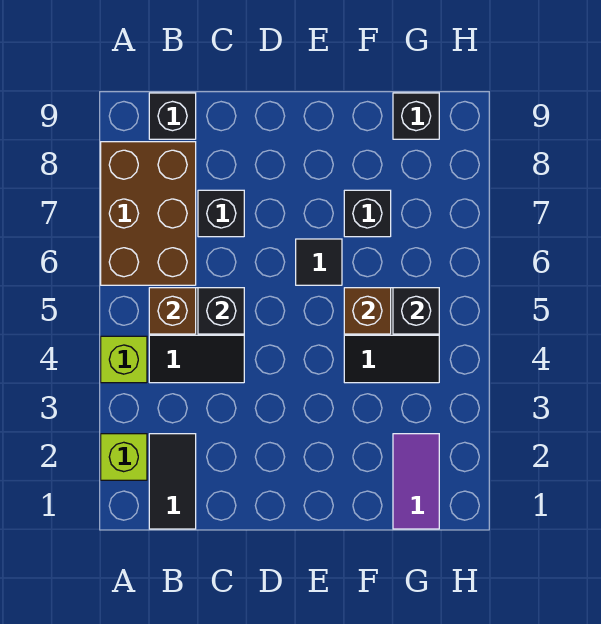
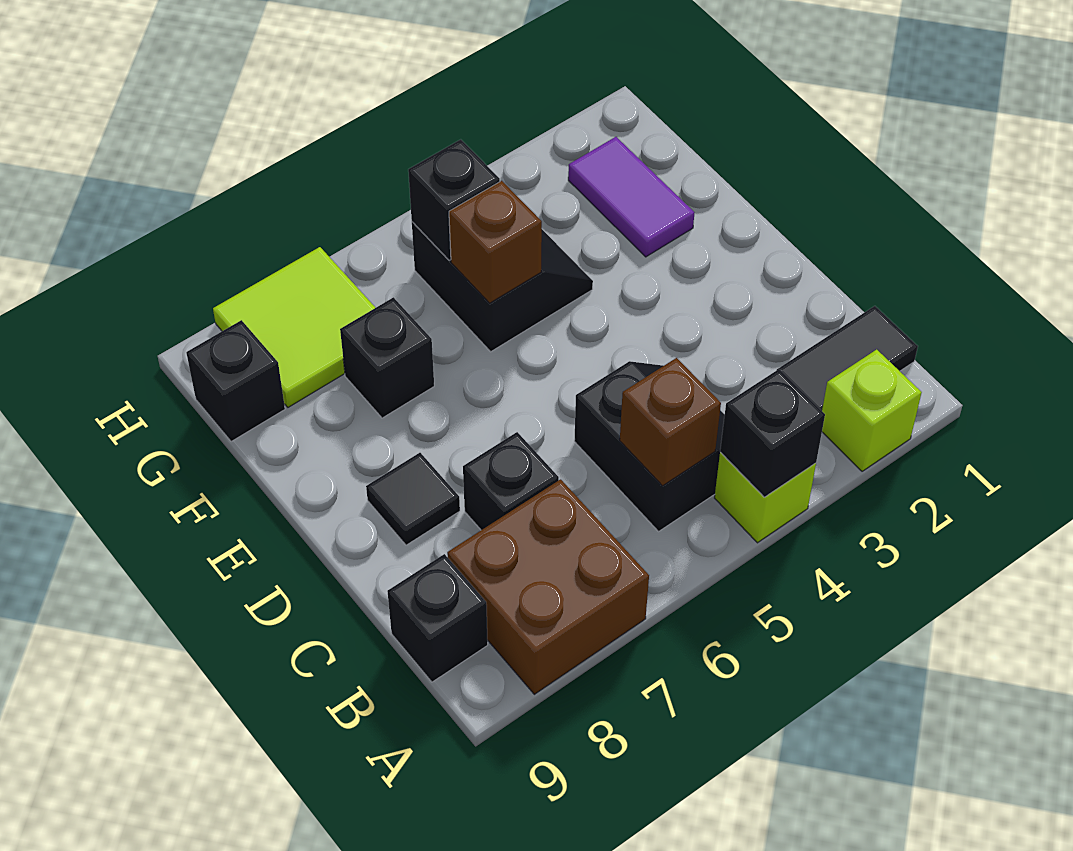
brown brick A6:B8 level 1 -> brown brick A7:B8 level 1
black brick C5 level 2 -> black brick A4 level 2
black tile E6 level 1 -> black tile D8 level 1
purple tile G1:G2 level 1 -> purple tile F2:G2 level 1
none -> lime tile G7:H8 level 1

